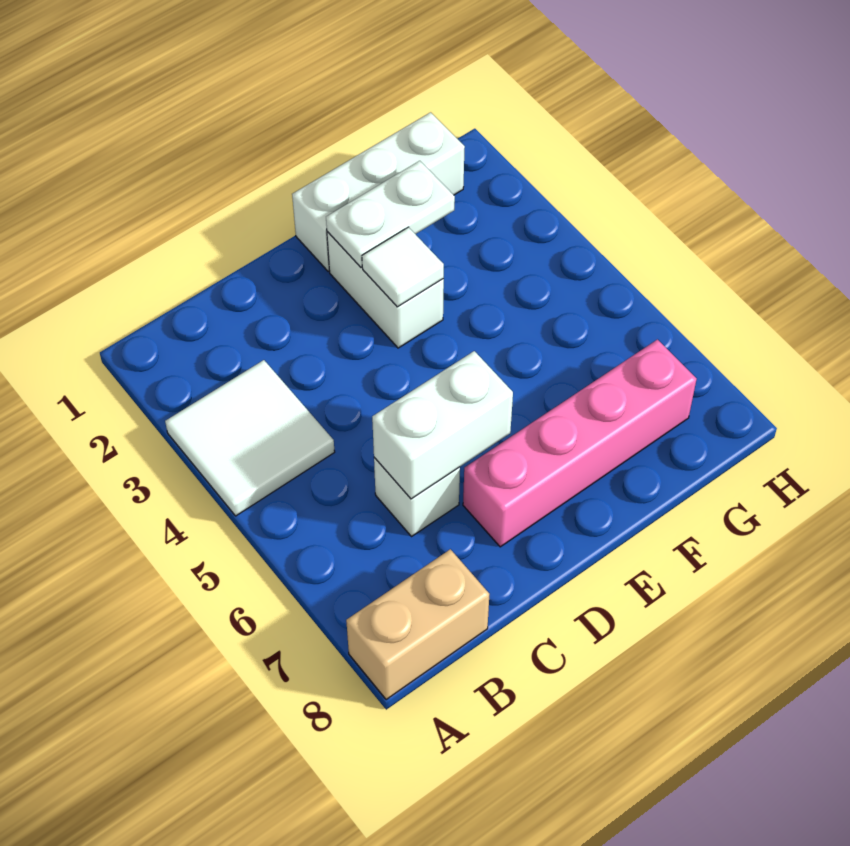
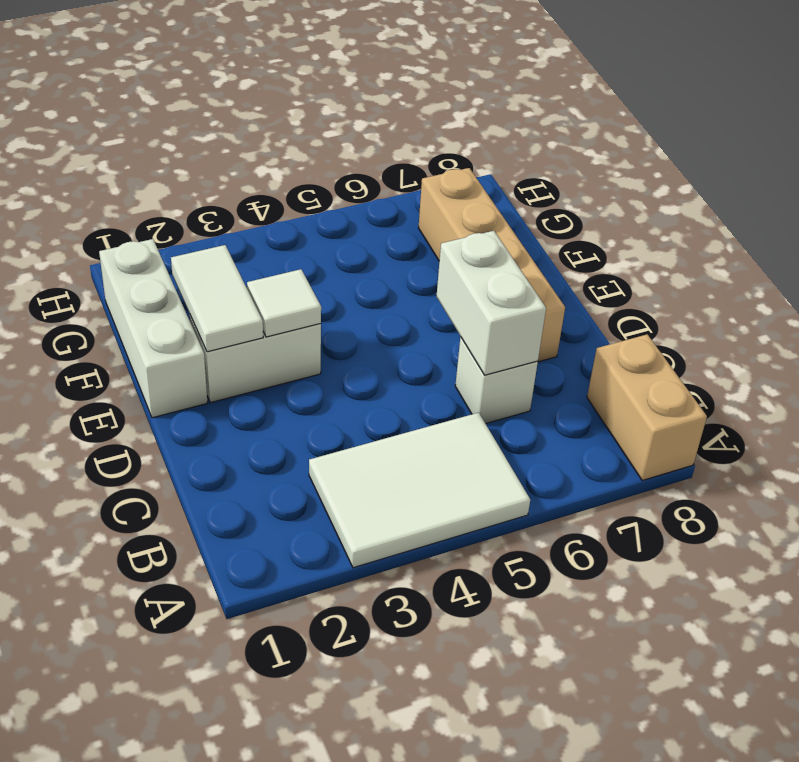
white tile A3:B4 level 1 -> white tile A3:B5 level 1
pink brick D7:G7 level 1 -> tan brick D7:G7 level 1
white plate E2:F2 level 2 -> white tile E2:F2 level 2

